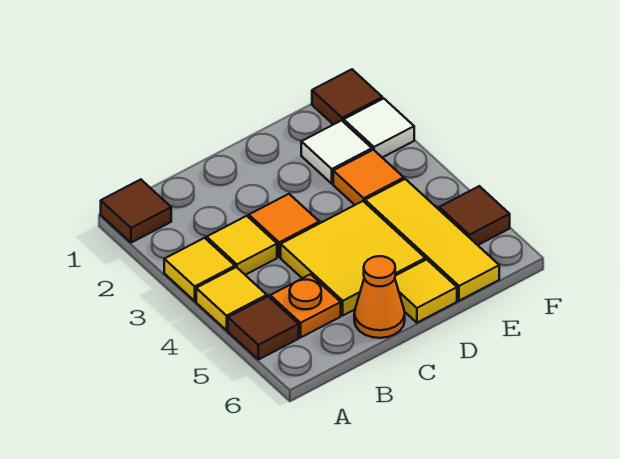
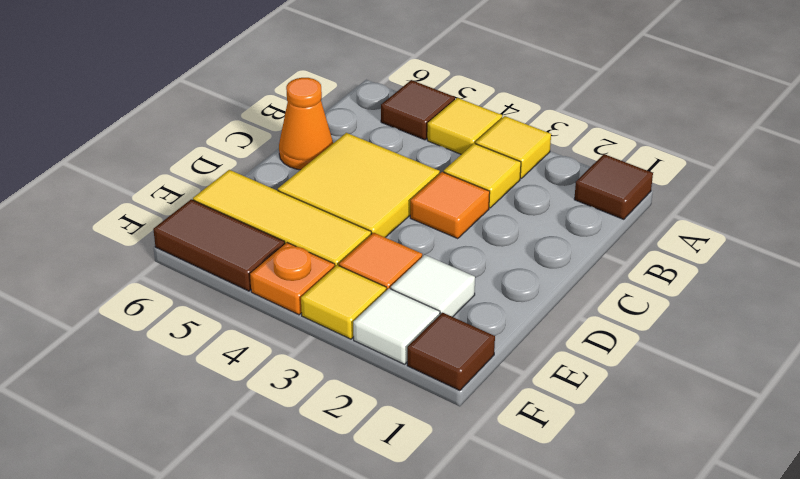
orange plate B5 level 1 -> orange plate F4 level 1
yellow tile D6 level 1 -> yellow tile F3 level 1
brown tile F5 level 1 -> brown tile F5:F6 level 1

